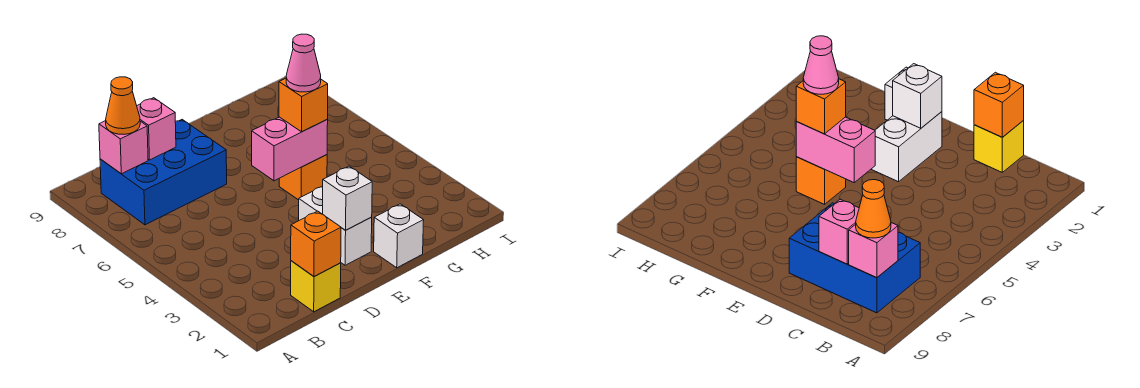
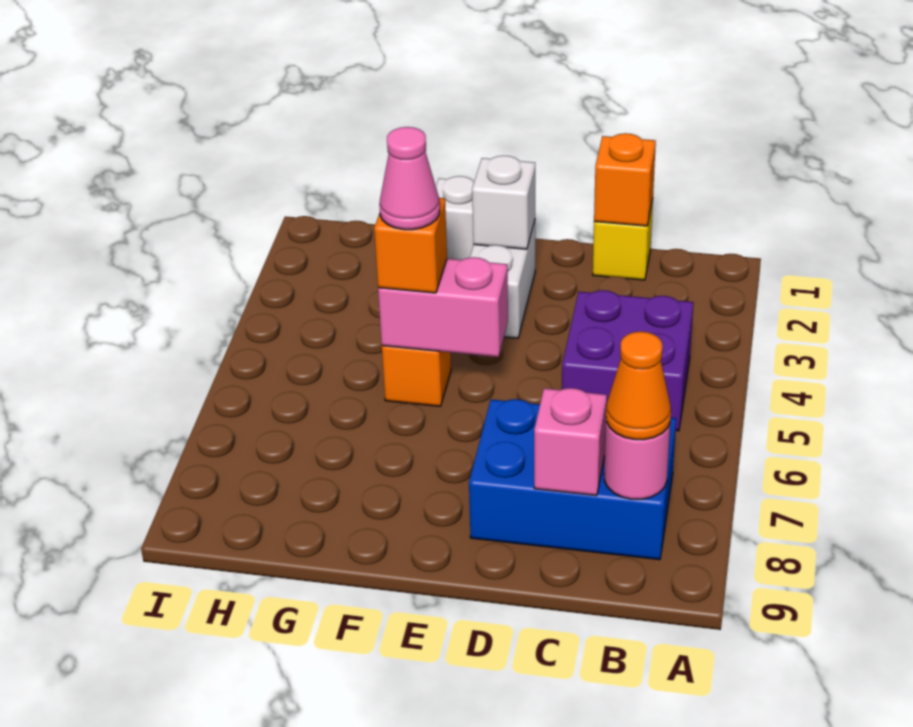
none -> purple brick B4:C5 level 1
pink brick B8 level 2 -> pink round brick B8 level 2

